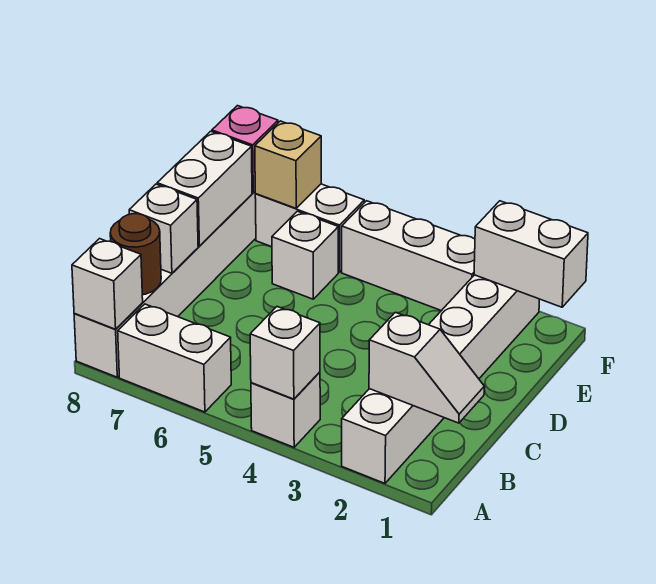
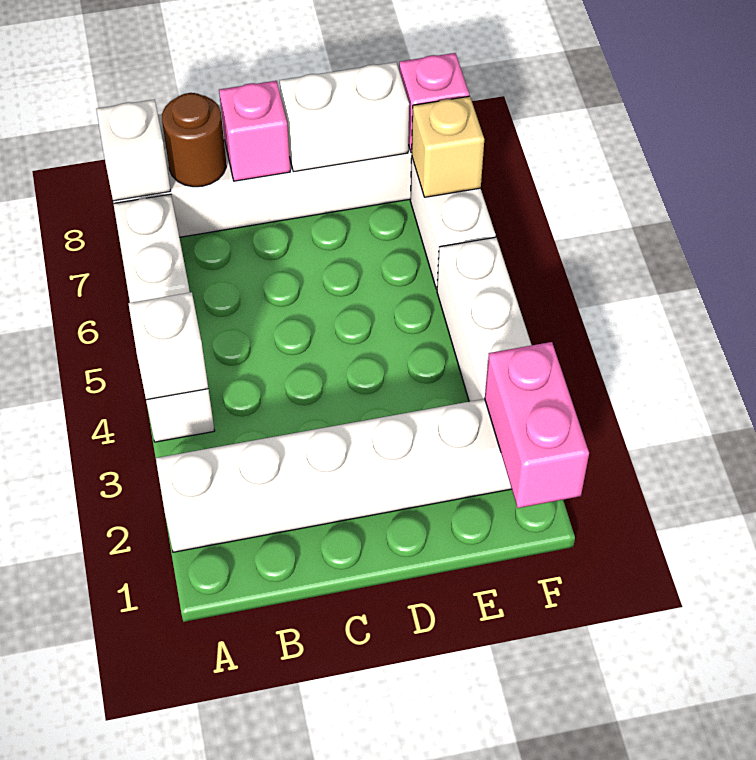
white slope B1:B2 level 2 top 2 -> none
white brick C8 level 2 -> pink brick C8 level 2
white brick E6 level 1 -> none
white brick F1:F2 level 2 -> pink brick F1:F2 level 2

